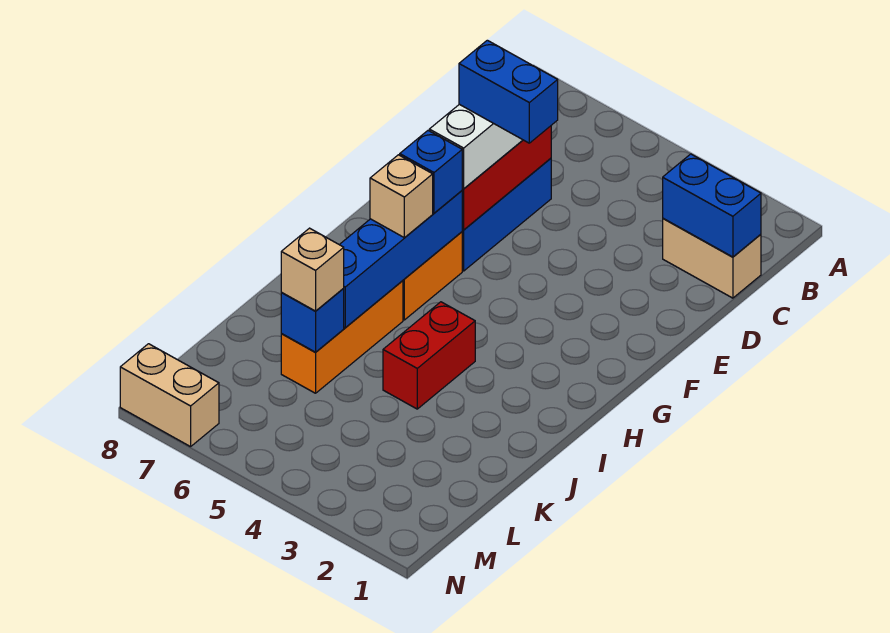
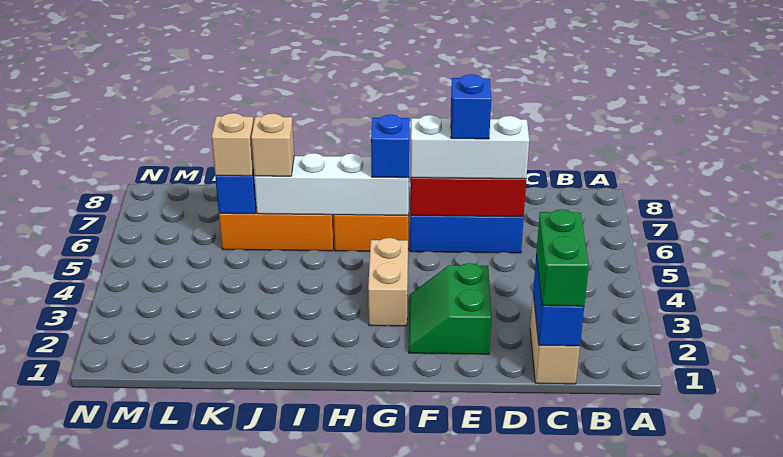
none -> green brick C1:C2 level 3
none -> green slope E2:F3 level 1 top E
blue brick E5:E6 level 4 -> blue brick E6 level 4
blue brick G6:J6 level 2 -> white brick G6:J6 level 2
tan brick H6 level 3 -> tan brick J6 level 3
red brick I4:J4 level 1 -> none
tan brick N7:N8 level 1 -> tan brick G3:G4 level 1

